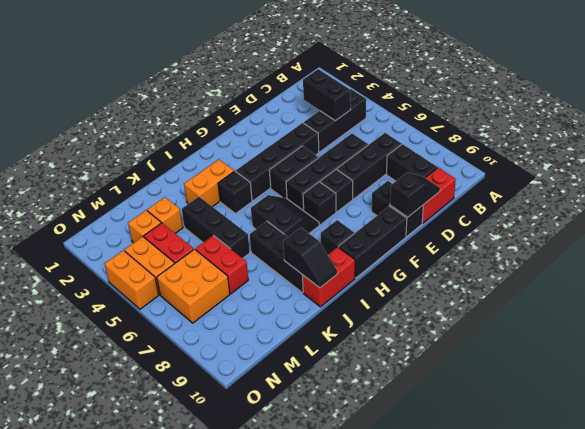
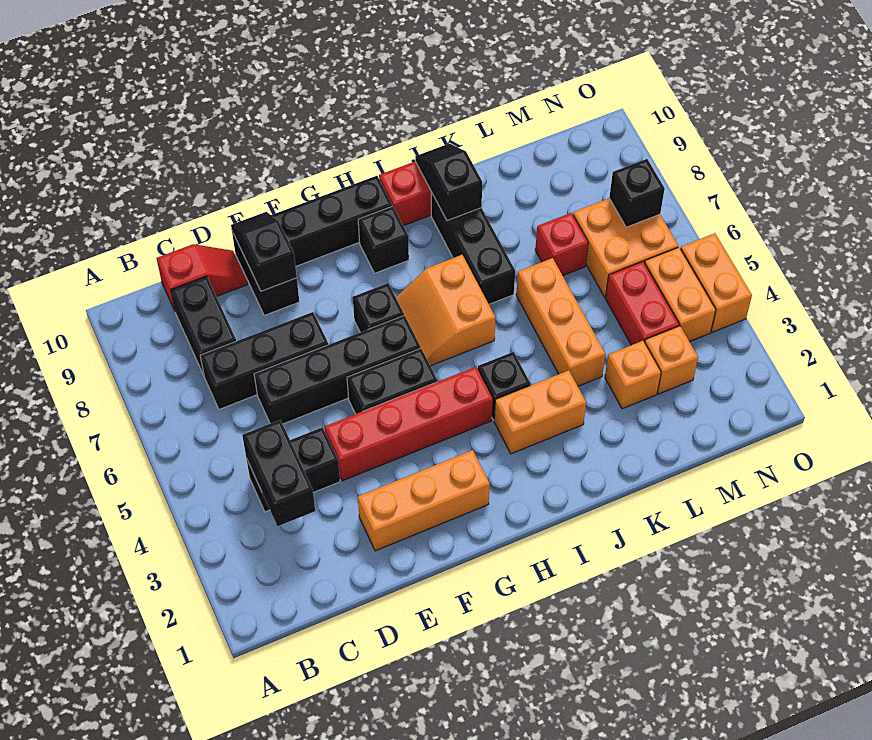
black brick B4:D4 level 1 -> black brick C4:D4 level 1
red brick C10:D10 level 1 -> red slope C10:D10 level 1 top C
black slope D10:E10 level 2 top E -> black slope E9:E10 level 2 top 9
none -> orange brick E2:G2 level 1
black brick E4:H4 level 1 -> red brick E4:H4 level 1
black brick F7 level 1 -> black brick N7 level 2
black slope H6:I7 level 1 top I -> orange slope H6:I7 level 1 top I
black brick K4:K6 level 1 -> orange brick K4:K6 level 1
red brick L6:L7 level 1 -> red brick L7 level 1

